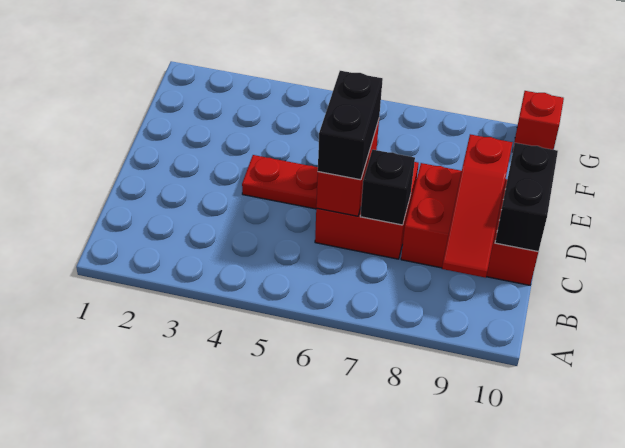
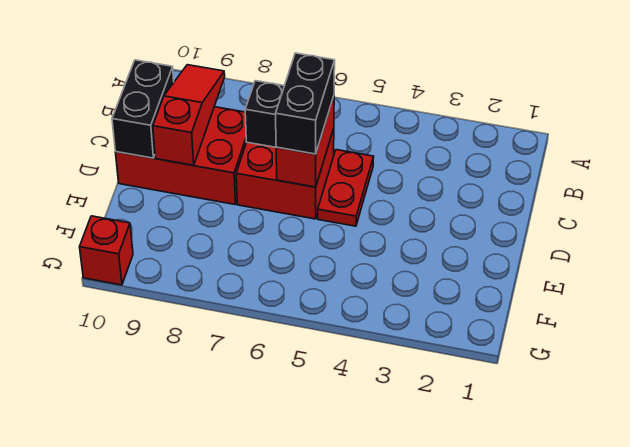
red plate D4:D5 level 1 -> red plate C5:D5 level 1

